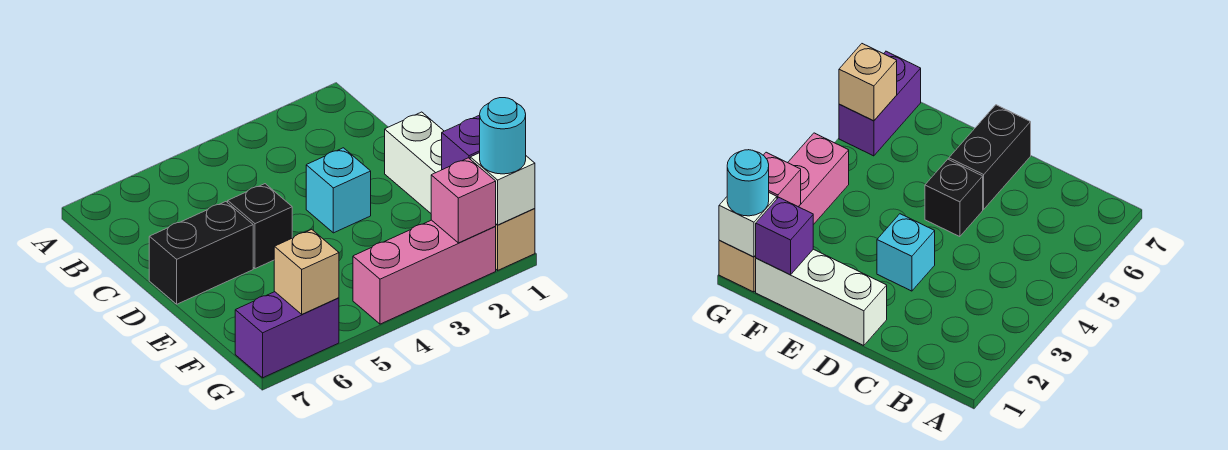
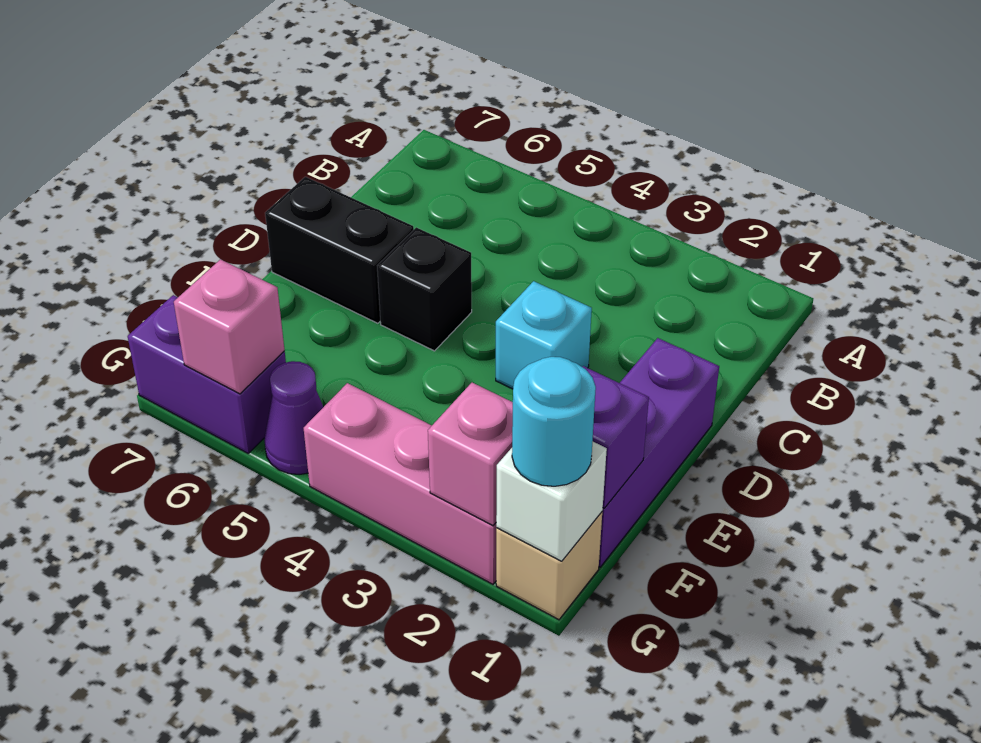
white brick D1:F1 level 1 -> purple brick D1:F1 level 1
none -> purple cone G5 level 1
tan brick G6 level 2 -> pink brick G6 level 2

